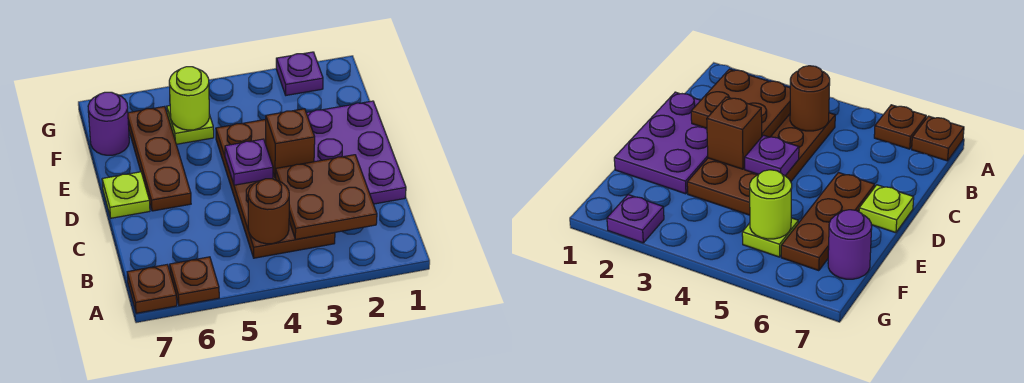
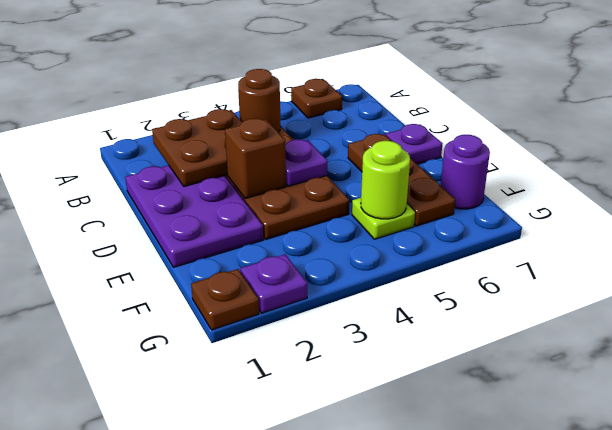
brown plate A7 level 1 -> brown plate G1 level 1
lime plate D7 level 1 -> purple plate D7 level 1

